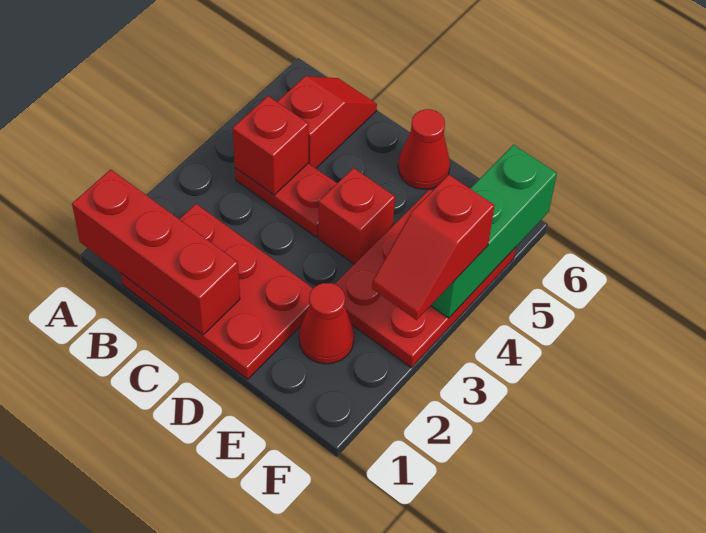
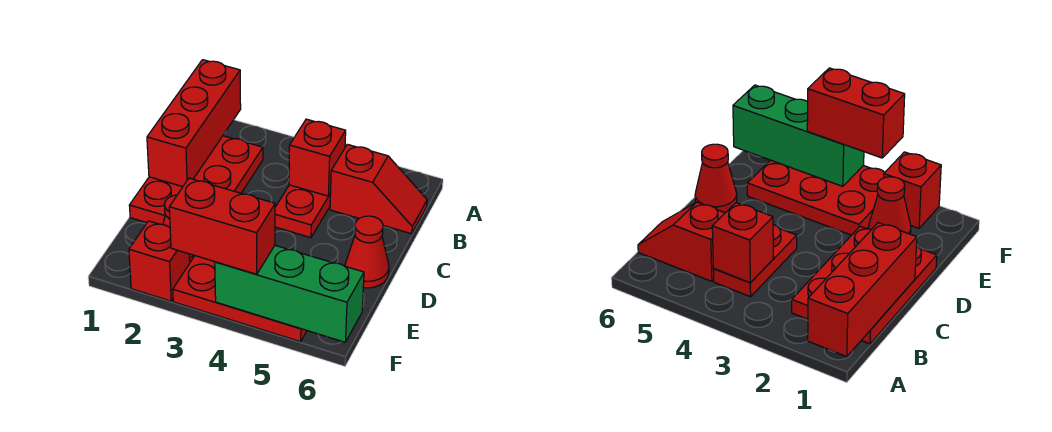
red brick D4 level 1 -> red brick F2 level 1
red slope F3:F4 level 3 top 4 -> red brick F3:F4 level 3

